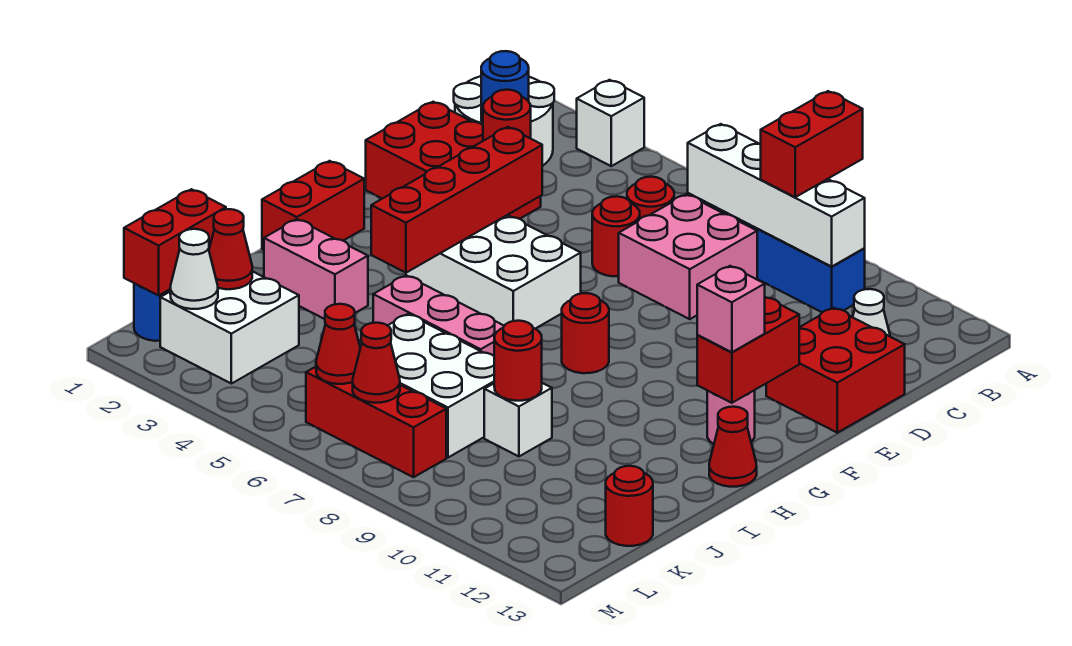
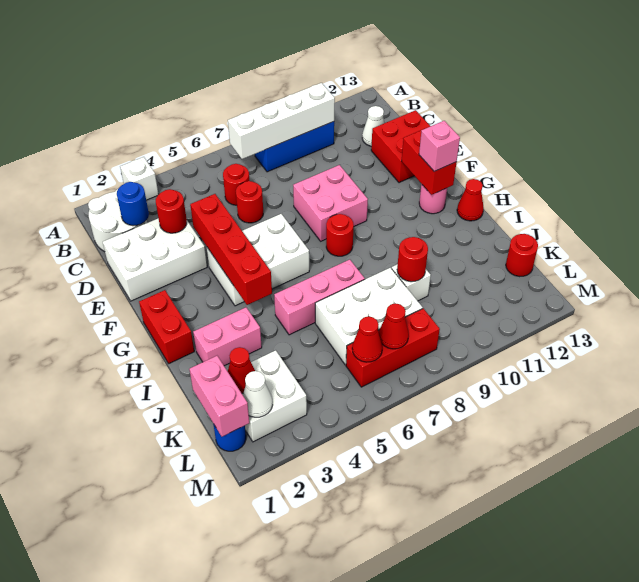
red brick A9:B9 level 3 -> none
pink brick C7:D8 level 1 -> pink brick E8:F9 level 1
red brick D1:E3 level 1 -> white brick D1:E3 level 1
red brick K1:L1 level 2 -> pink brick K1:L1 level 2

